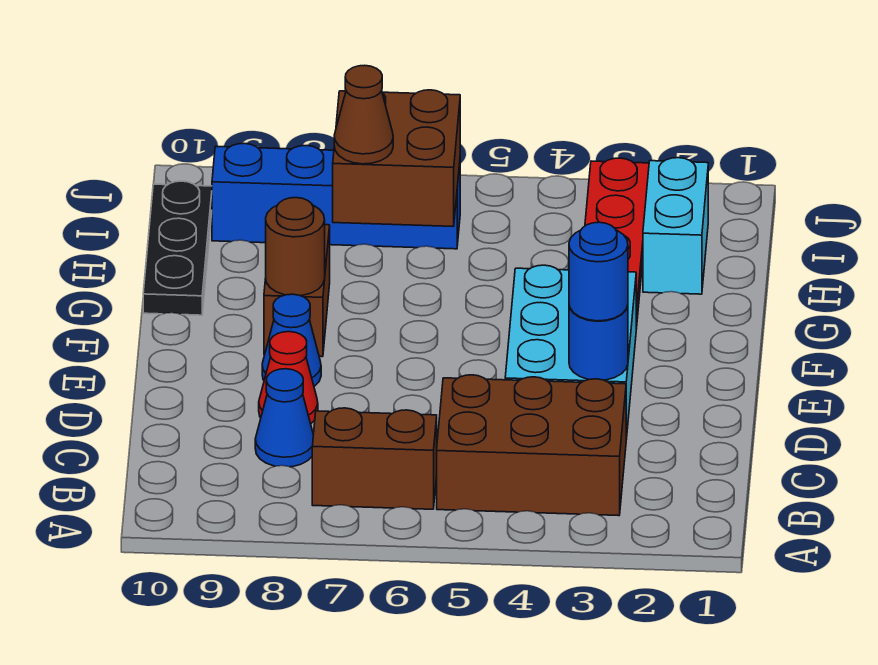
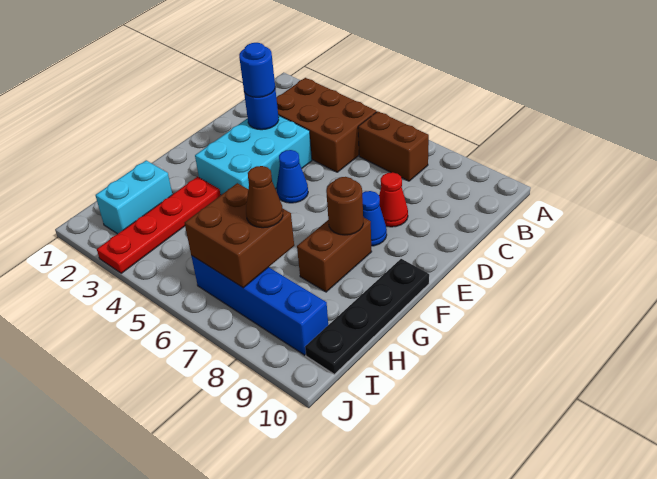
blue cone C8 level 1 -> blue cone E5 level 1
black plate G10:I10 level 1 -> black plate F10:I10 level 1

